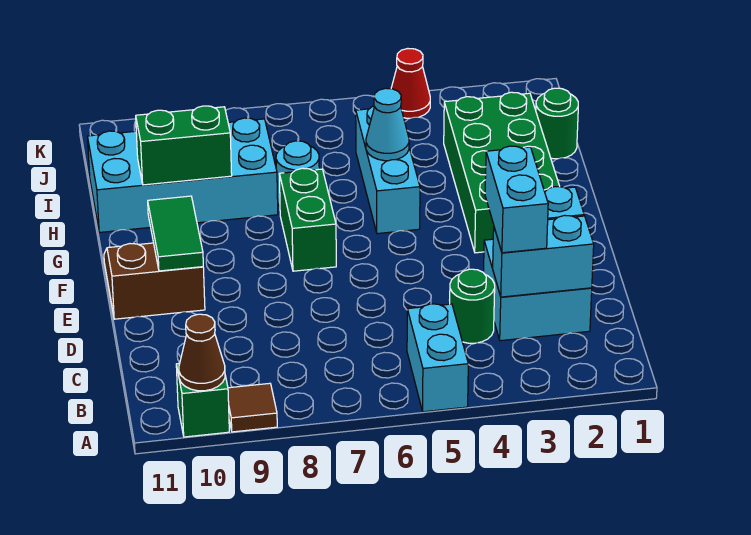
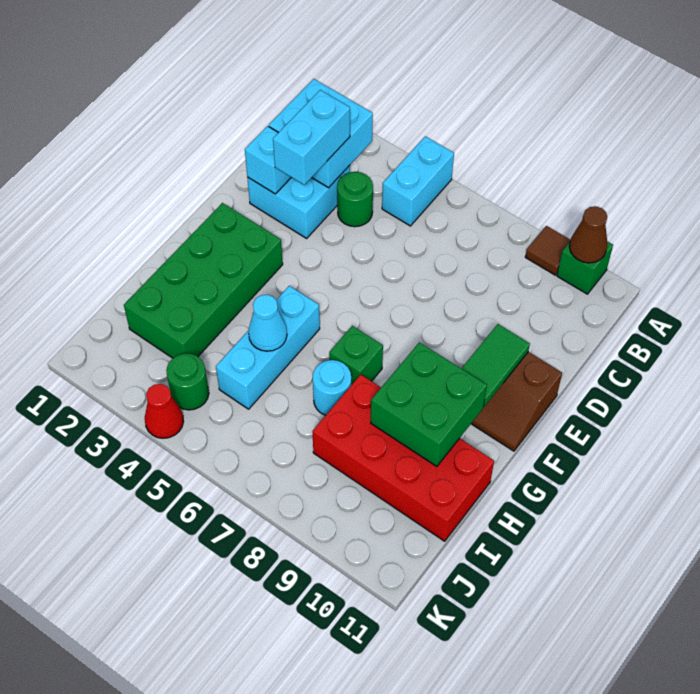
cyan brick C2:C3 level 2 -> cyan brick B2:C3 level 2
green brick F7:G7 level 1 -> green brick G7 level 1
cyan brick H8:I11 level 1 -> red brick H8:I11 level 1
green brick H9:H10 level 2 -> green brick G9:H10 level 2
green round brick I1 level 1 -> green round brick J4 level 1

